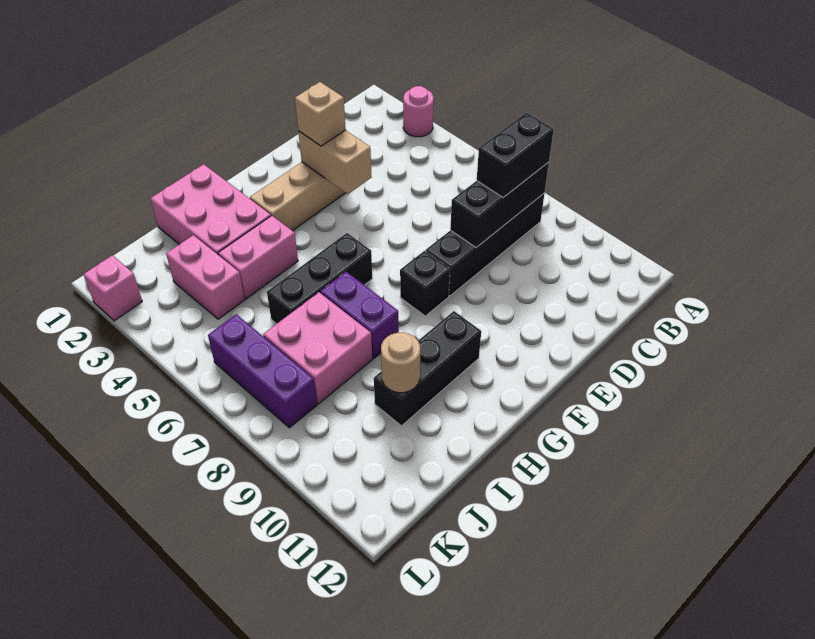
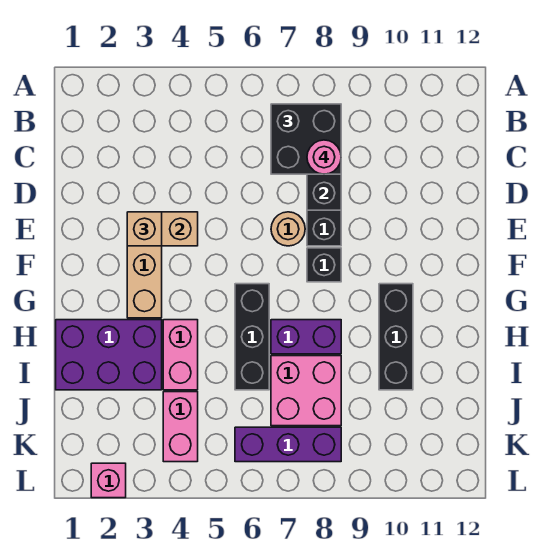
pink round brick A3 level 1 -> pink round brick C8 level 4
black brick B8:C8 level 3 -> black brick B7:C8 level 3
pink brick H1:I3 level 1 -> purple brick H1:I3 level 1
tan round brick I10 level 2 -> tan round brick E7 level 1
pink brick J3:J4 level 1 -> pink brick J4:K4 level 1

